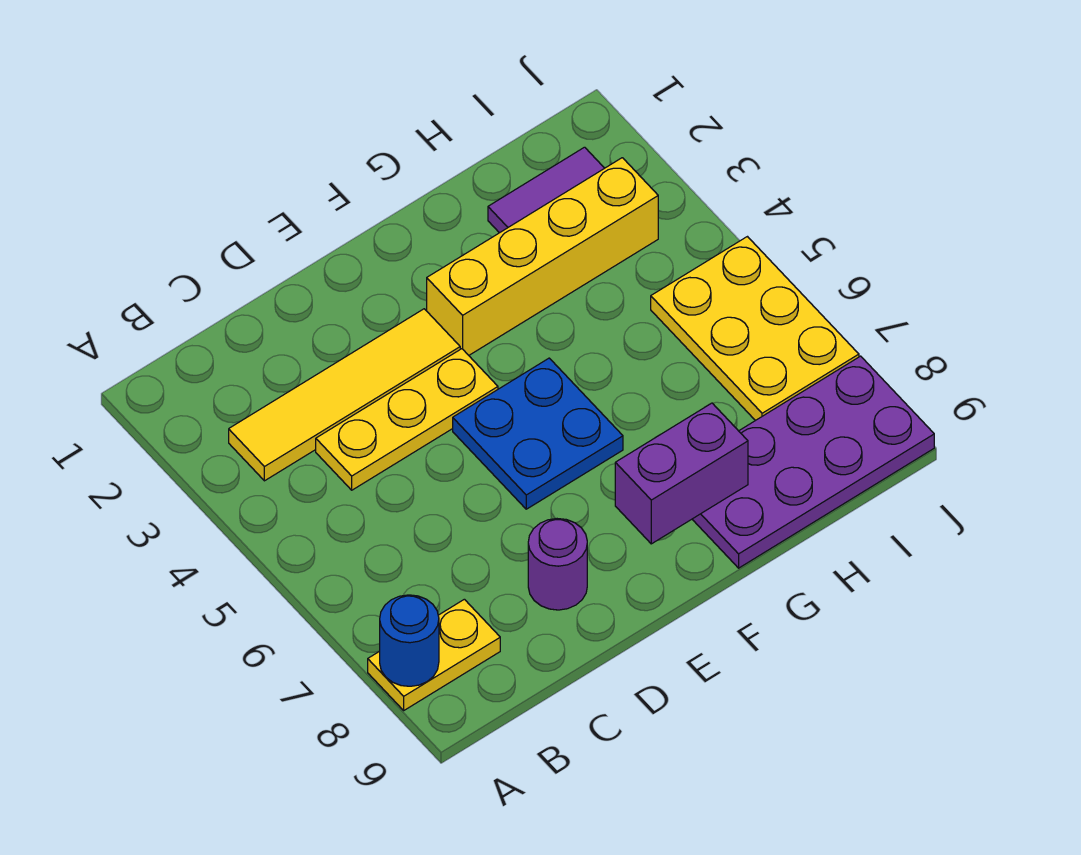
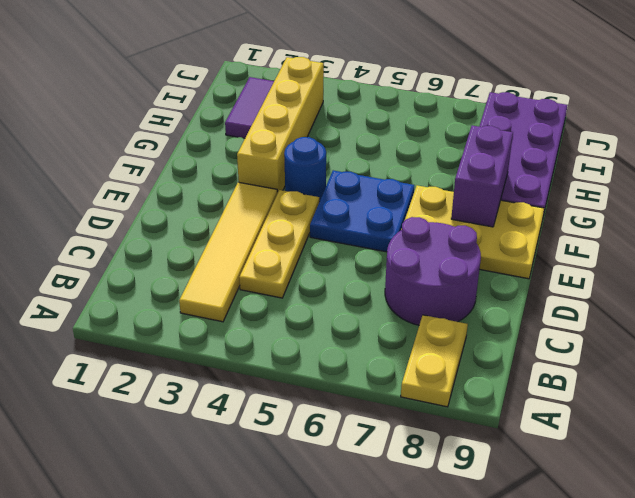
blue round brick A8 level 2 -> blue round brick F4 level 1
purple round brick D8 level 1 -> purple round brick C7:D8 level 1
yellow plate I5:J7 level 1 -> yellow plate E7:F9 level 1

